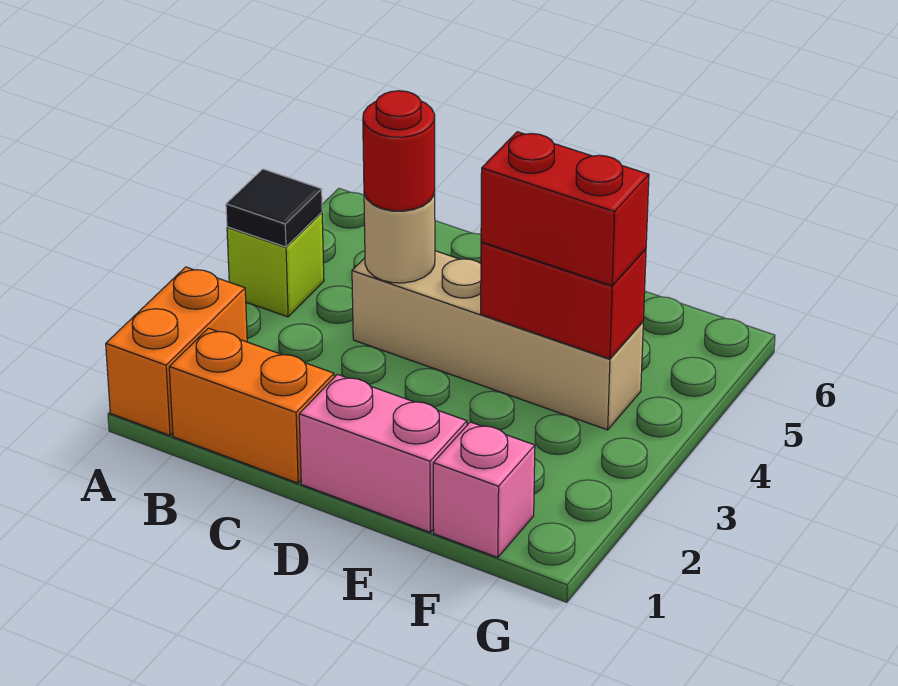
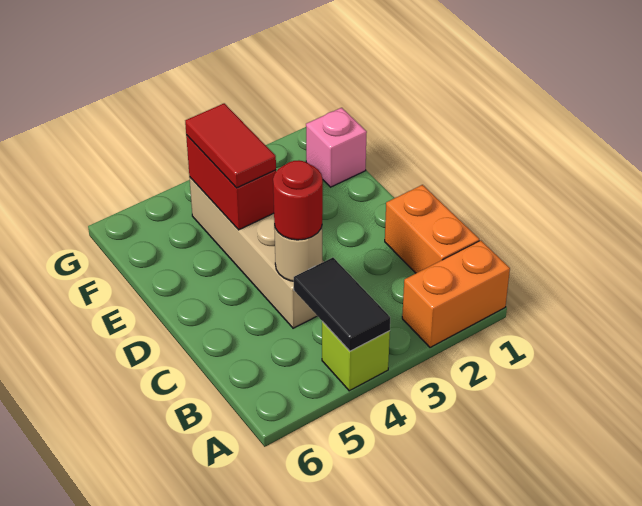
black tile A4 level 2 -> black tile A4:B4 level 2
pink brick D1:E1 level 1 -> none
red brick E4:F4 level 3 -> red tile E4:F4 level 3

